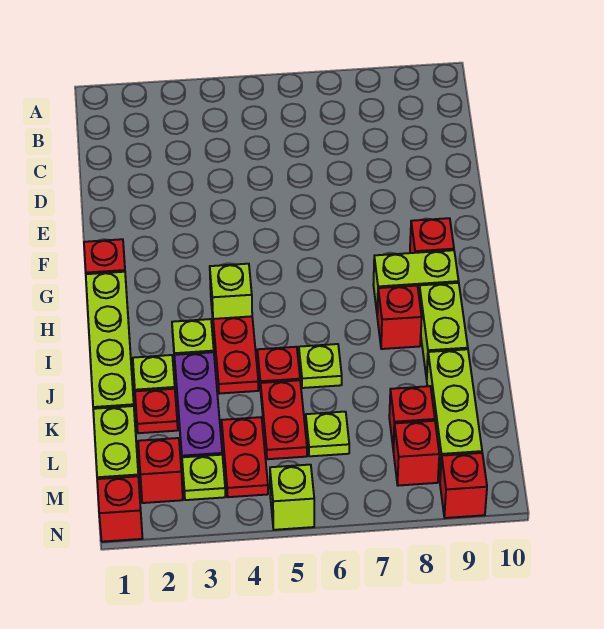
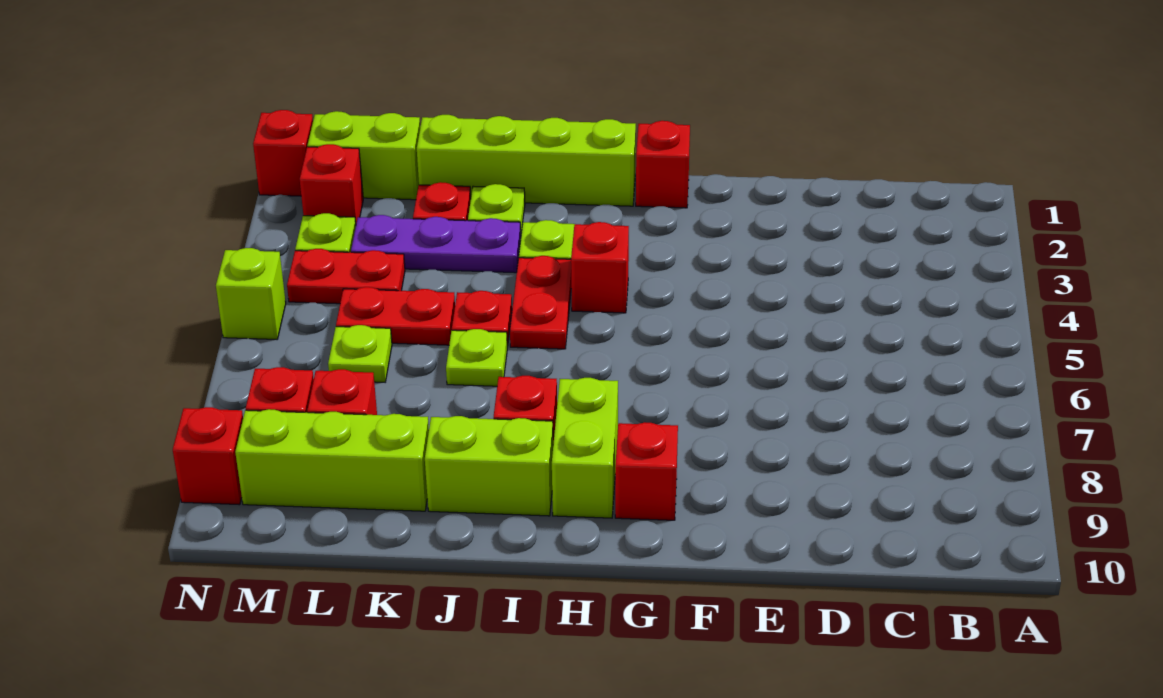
lime brick H4 level 1 -> red brick H4 level 1
red plate I4:J4 level 1 -> red plate I4:I5 level 1

